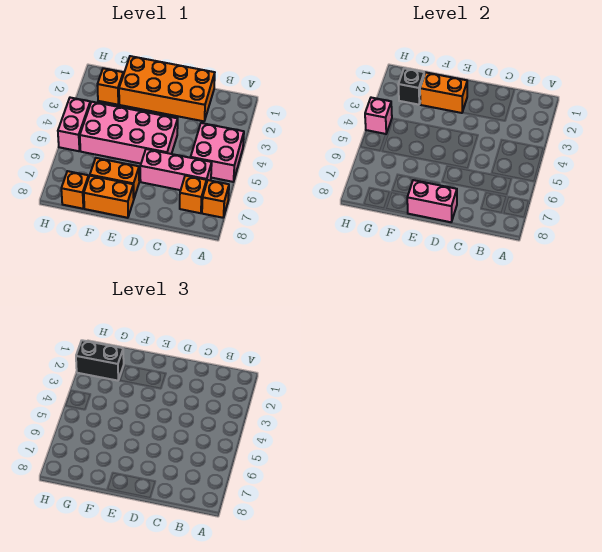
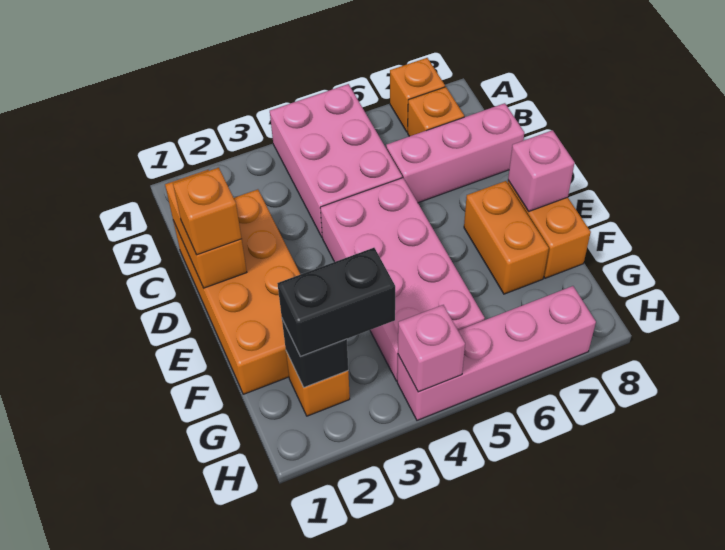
pink brick A4:B5 level 1 -> pink brick A4:C5 level 1
pink brick B6:D6 level 1 -> pink brick C6:C8 level 1
pink brick D8:E8 level 2 -> pink brick E8 level 2
orange brick E2:F2 level 2 -> orange brick C1:D1 level 2
black brick G2:H2 level 3 -> black brick G2:G3 level 3
orange brick G8 level 1 -> orange brick D1 level 3
pink brick H4:H5 level 1 -> pink brick H4:H7 level 1

